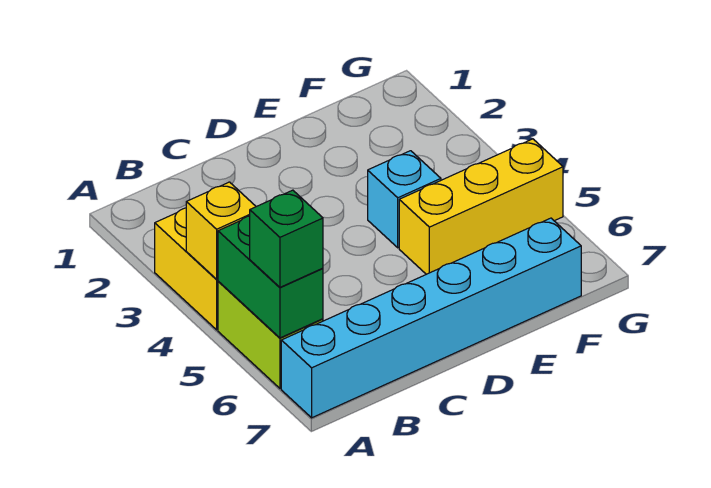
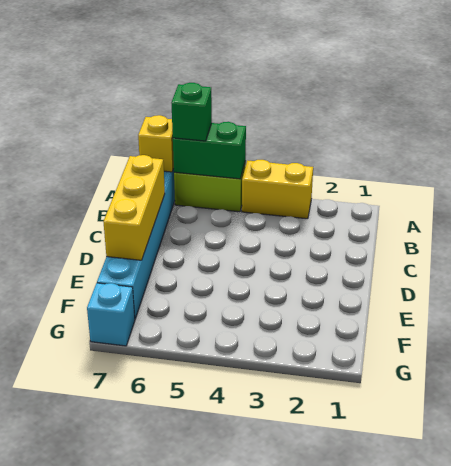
yellow brick A4 level 2 -> yellow brick A7 level 2
cyan brick E4 level 1 -> cyan brick G7 level 1
yellow brick E5:G5 level 1 -> yellow brick C7:E7 level 2

